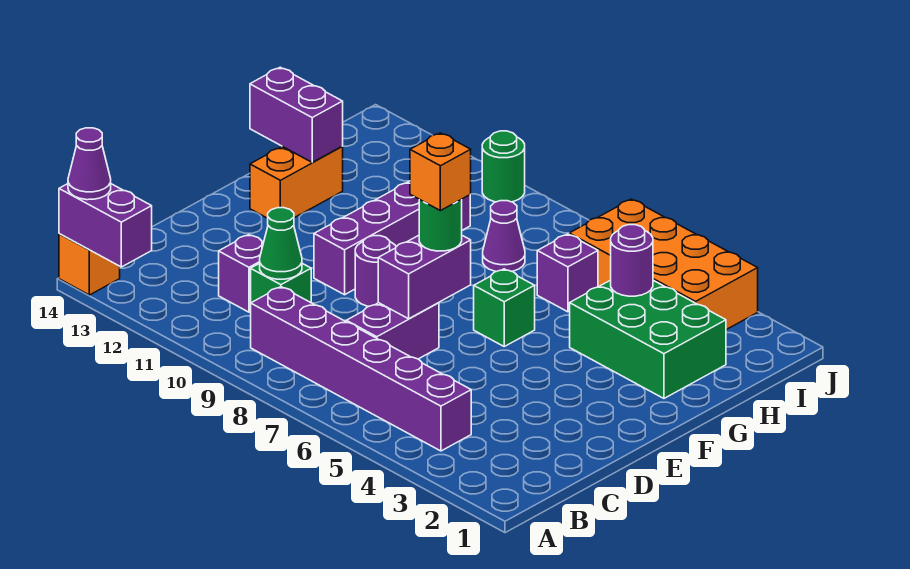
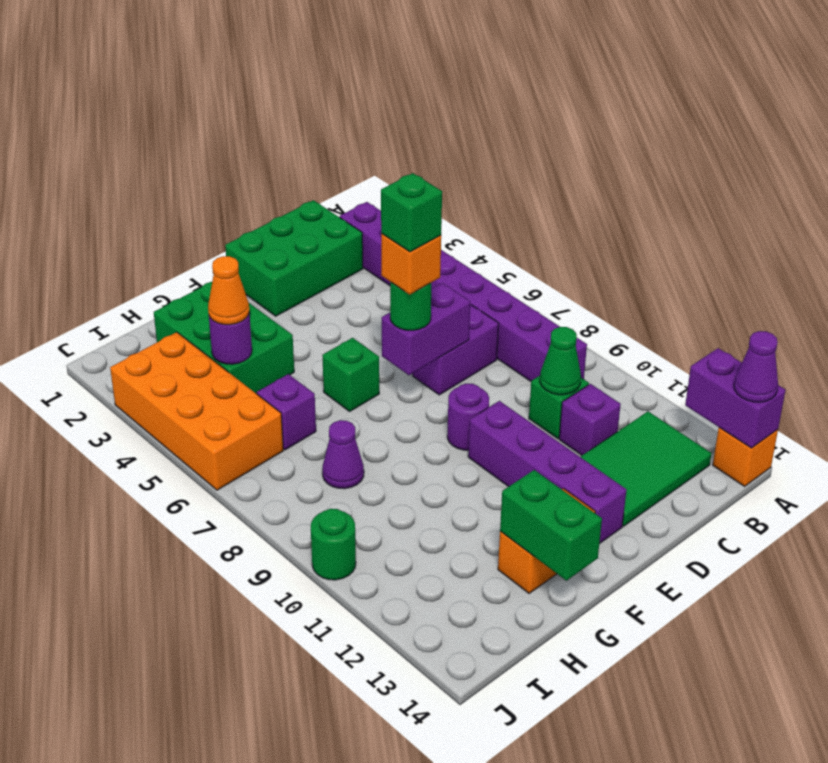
purple brick B4:B9 level 1 -> purple brick B2:B9 level 1
none -> green tile B12:D13 level 1
none -> green brick C1:E2 level 1
none -> green brick E7 level 5
purple brick E10:H10 level 1 -> purple brick E10:E13 level 1
purple brick G13:G14 level 2 -> green brick G13:G14 level 2
none -> orange cone H4 level 3

